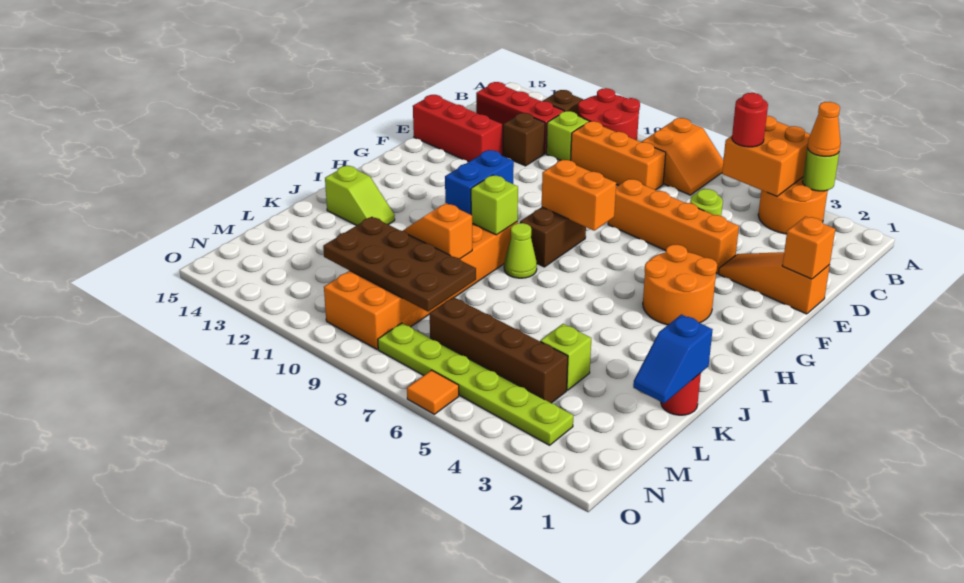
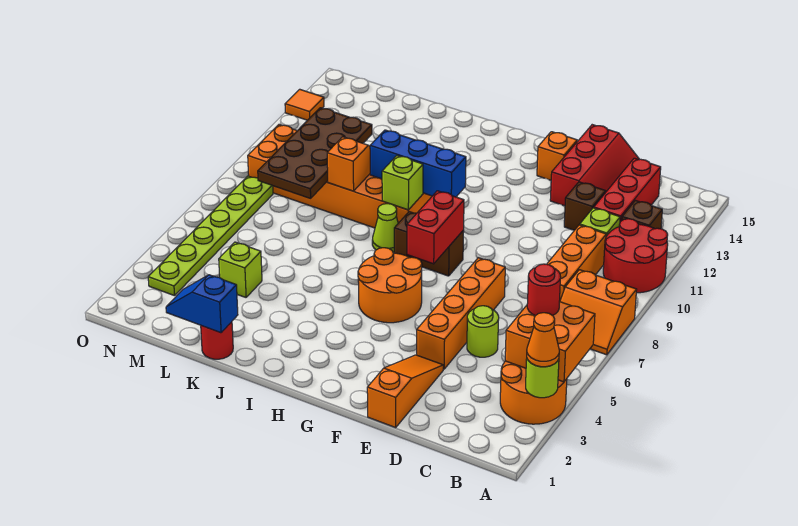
orange brick E1 level 2 -> orange brick F14 level 1
orange round brick G3:H4 level 1 -> orange round brick G5:H6 level 1
orange brick G7:G8 level 2 -> red brick G7:G8 level 2
blue brick H10:I10 level 2 -> blue brick H10:J10 level 2
lime slope J13:J14 level 1 top 14 -> none
brown brick M4:M7 level 1 -> none
orange tile O6 level 1 -> orange tile O13 level 1

